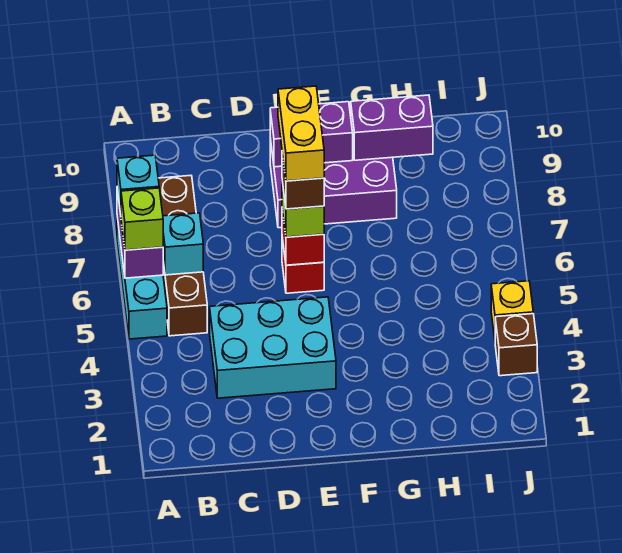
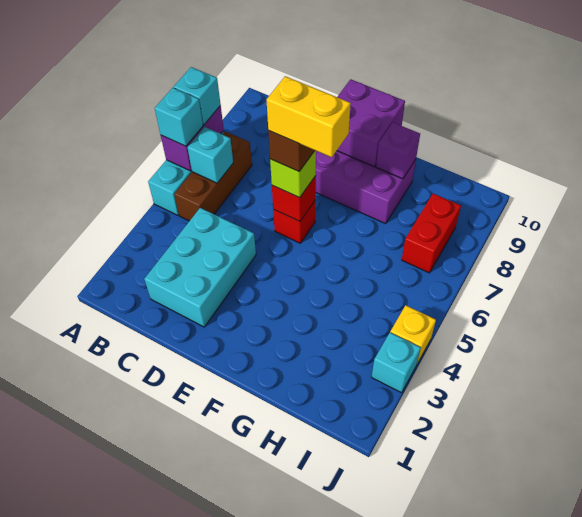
lime brick A6 level 3 -> cyan brick A6 level 3
brown brick B5:B8 level 1 -> brown brick B5:B7 level 1
cyan brick C3:E4 level 1 -> cyan brick C2:D4 level 1
yellow brick E6:E7 level 5 -> yellow brick E6:F6 level 5
purple brick E9:F9 level 2 -> purple brick E9:F10 level 2
purple brick G9:H9 level 2 -> purple brick G9 level 2
none -> red brick I7:I8 level 1
brown brick J3 level 1 -> cyan brick J3 level 1

